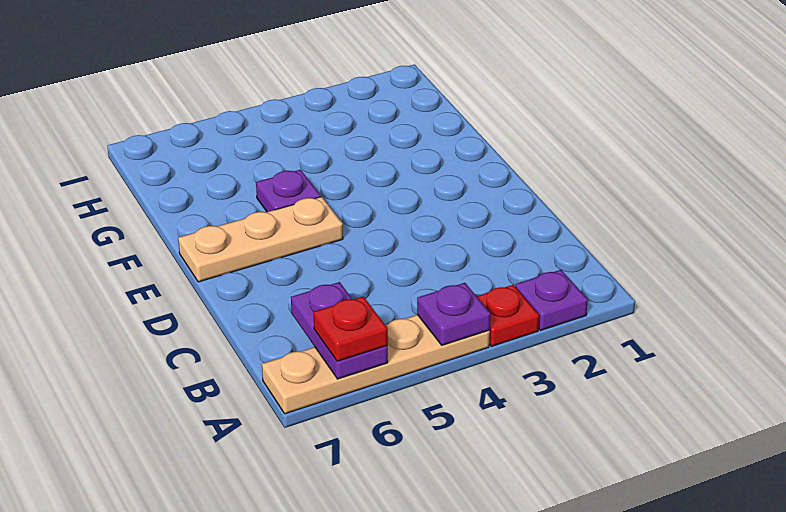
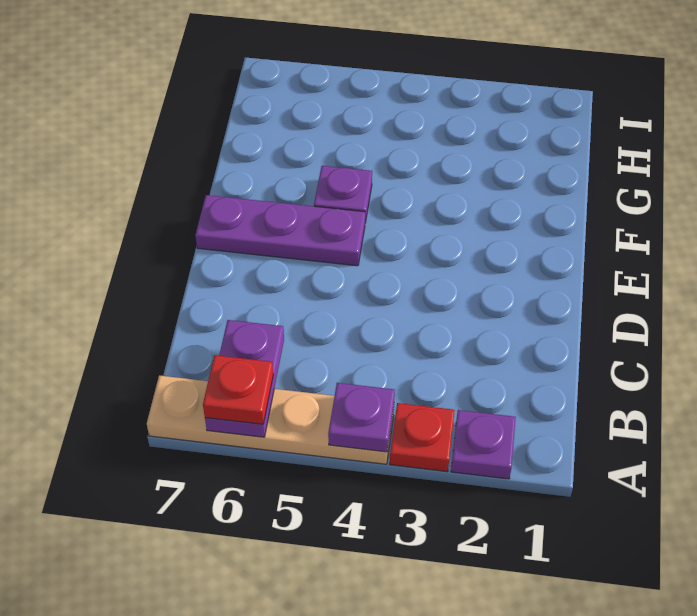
tan plate E5:E7 level 1 -> purple plate E5:E7 level 1

